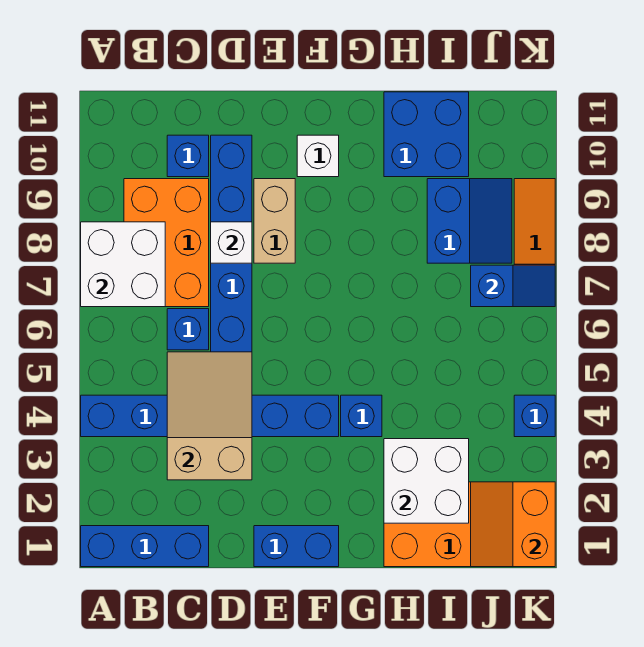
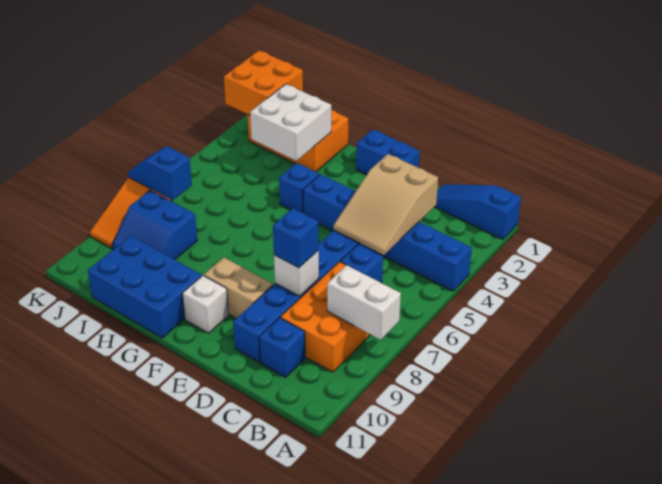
blue brick A1:C1 level 1 -> blue slope A1:C1 level 1 top A
white brick A7:B8 level 2 -> white brick A8:B8 level 2
tan brick E8:E9 level 1 -> tan brick E9:F9 level 1
blue brick H10:I11 level 1 -> blue brick G10:I11 level 1
blue slope I8:J9 level 1 top I -> blue slope I8:J9 level 1 top 8
orange slope J1:K2 level 2 top K -> orange brick J1:K2 level 2
blue brick K4 level 1 -> blue brick D8 level 3

